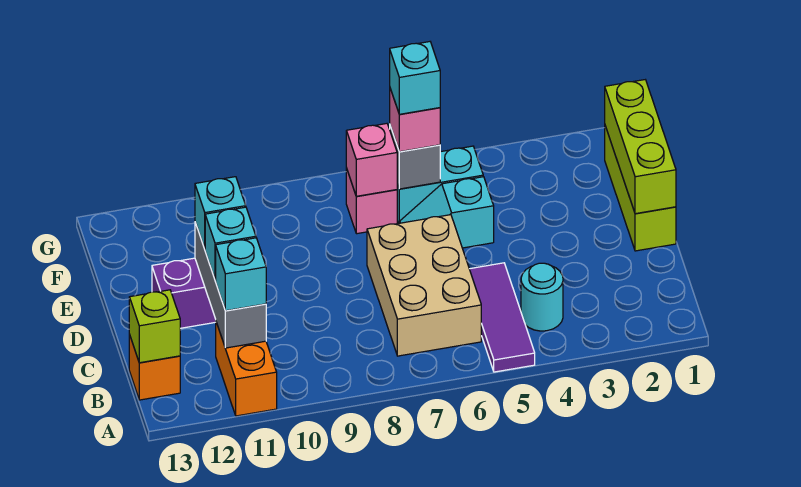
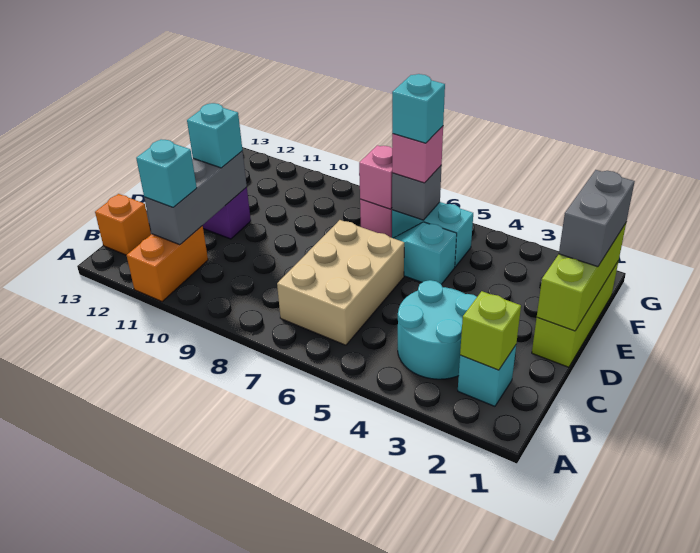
purple tile A5:C5 level 1 -> none
cyan round brick B4 level 1 -> cyan round brick B3:C4 level 1
lime brick B13 level 2 -> lime brick B2 level 2
cyan brick C11 level 3 -> cyan brick B2 level 1
none -> grey brick E1:F1 level 3

